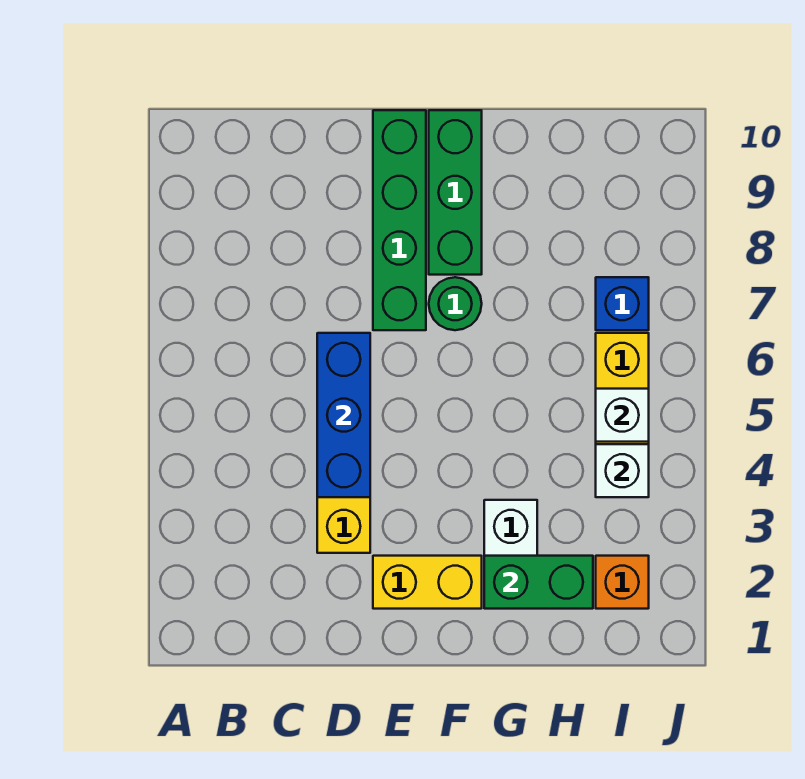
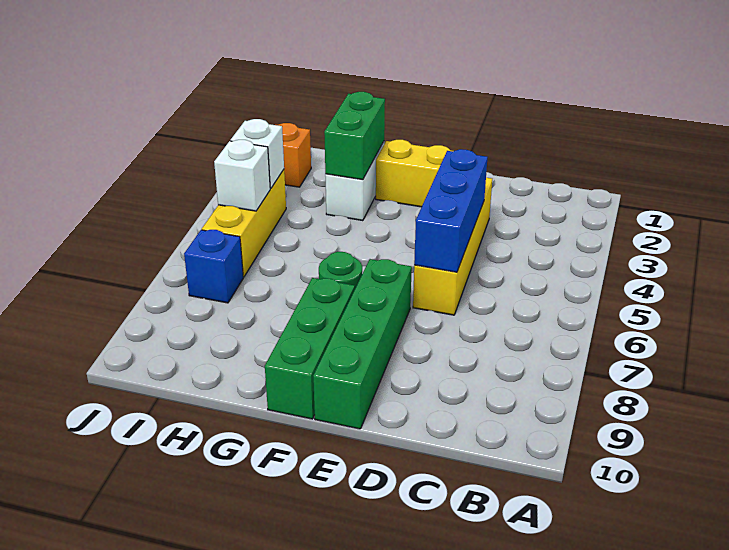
green brick G2:H2 level 2 -> green brick G2:G3 level 2

